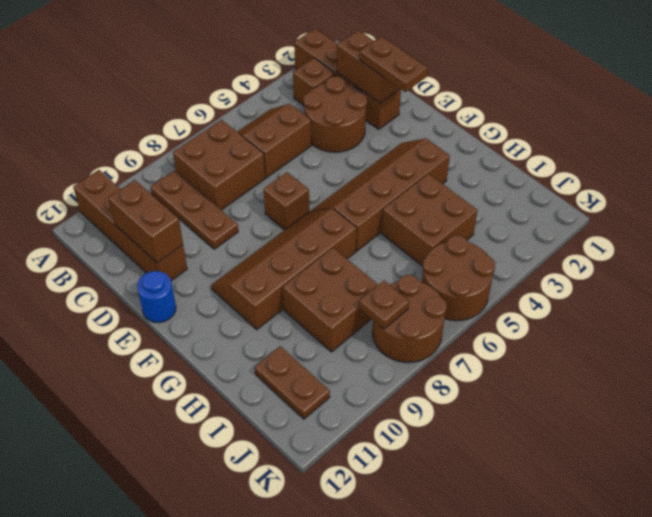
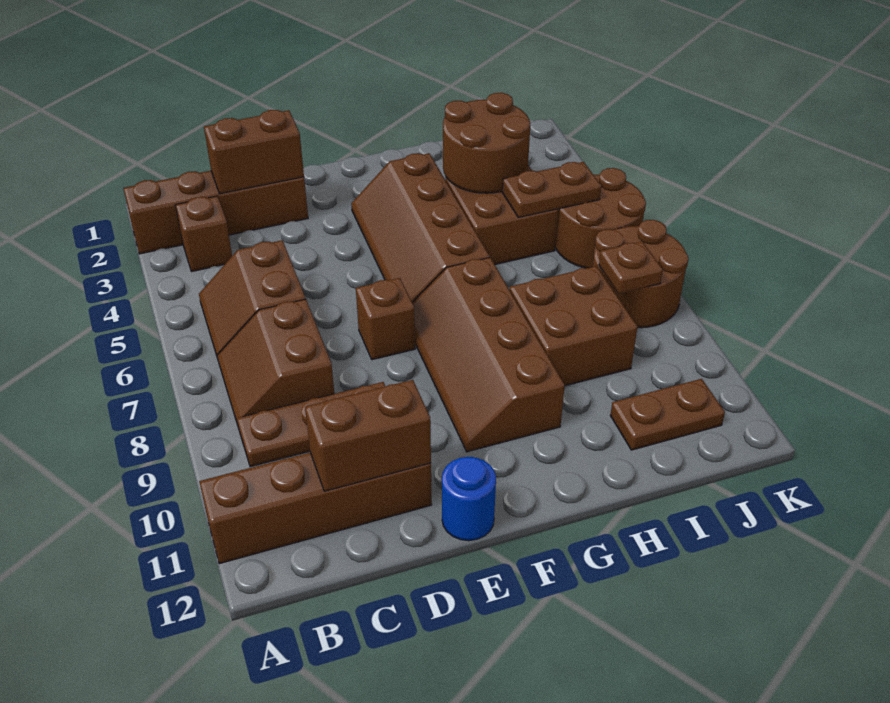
brown brick B7:C8 level 1 -> brown slope B7:C8 level 1 top C
brown round brick C3:D4 level 1 -> brown round brick H3:I4 level 2
brown plate D2:E2 level 3 -> brown plate I5:J5 level 2

